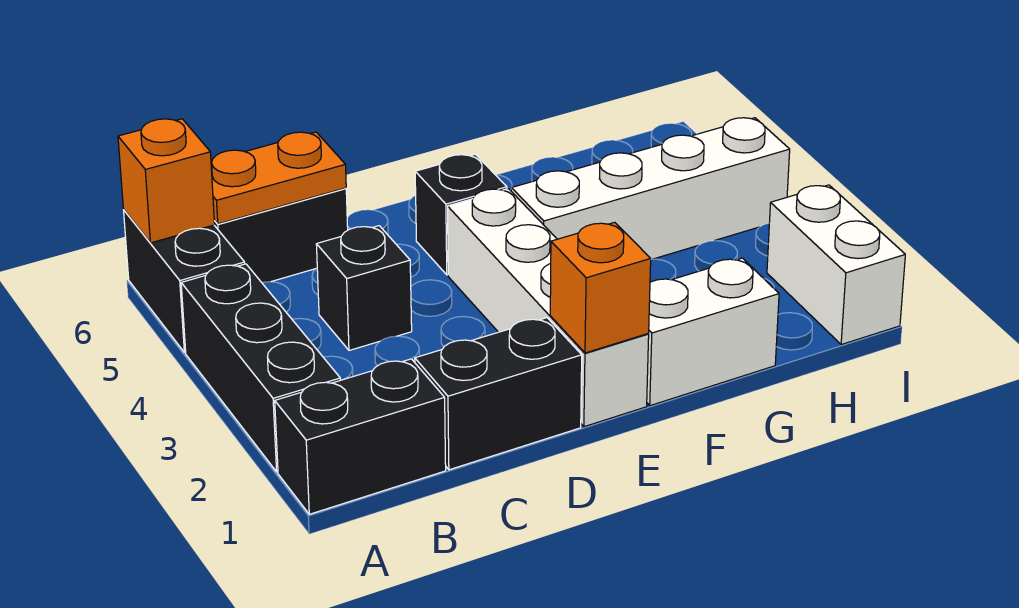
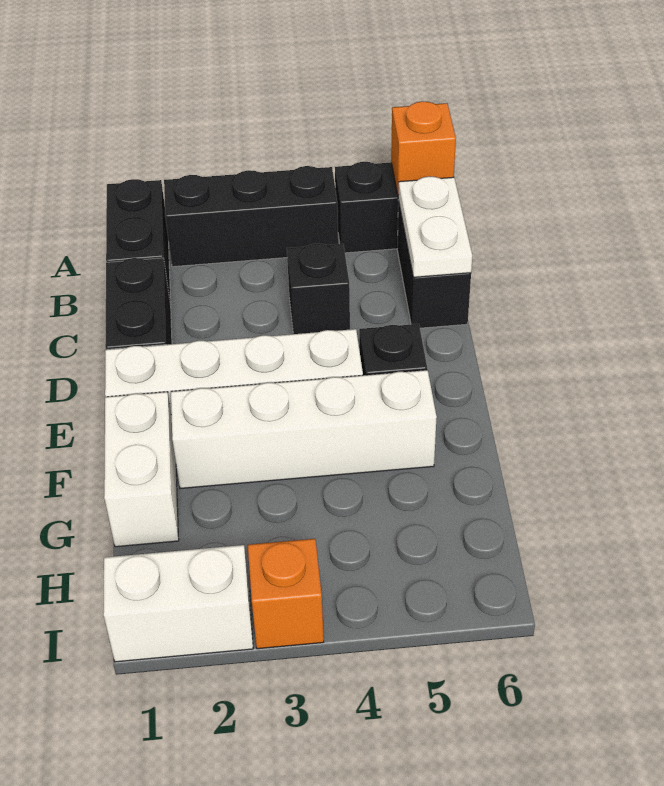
orange plate B6:C6 level 2 -> white plate B6:C6 level 2
orange brick E1 level 2 -> orange brick I3 level 1
white brick F4:I4 level 1 -> white brick F2:F5 level 1

